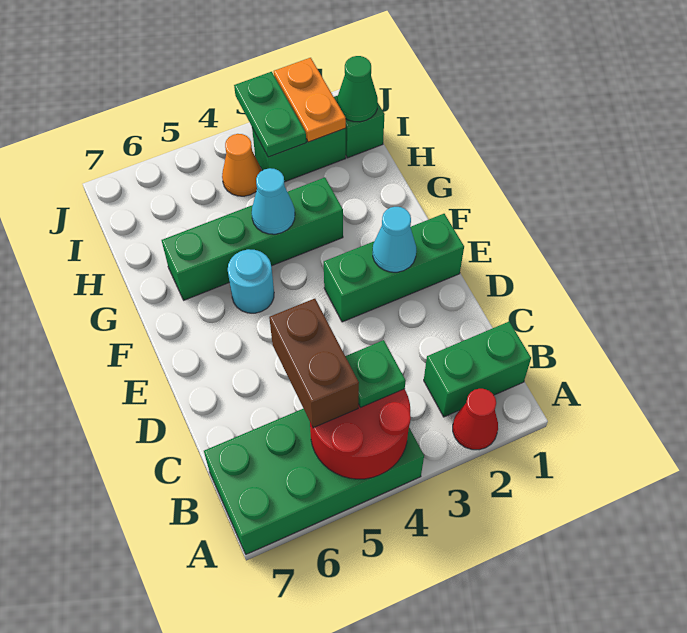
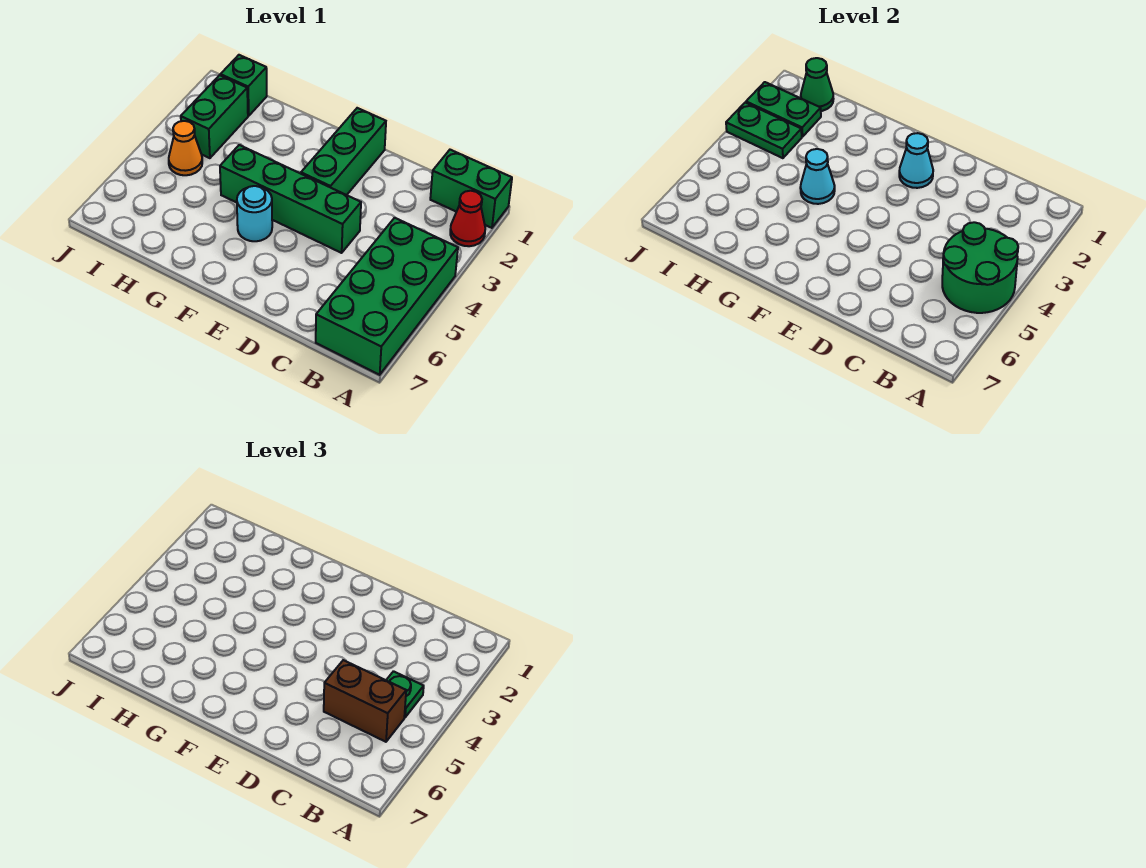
red round brick A4:B5 level 2 -> green round brick A4:B5 level 2
green brick B1:B2 level 1 -> green brick A1:B1 level 1
green brick G3:G6 level 1 -> green brick D4:G4 level 1
orange plate I2:J2 level 2 -> green plate I2:J2 level 2

